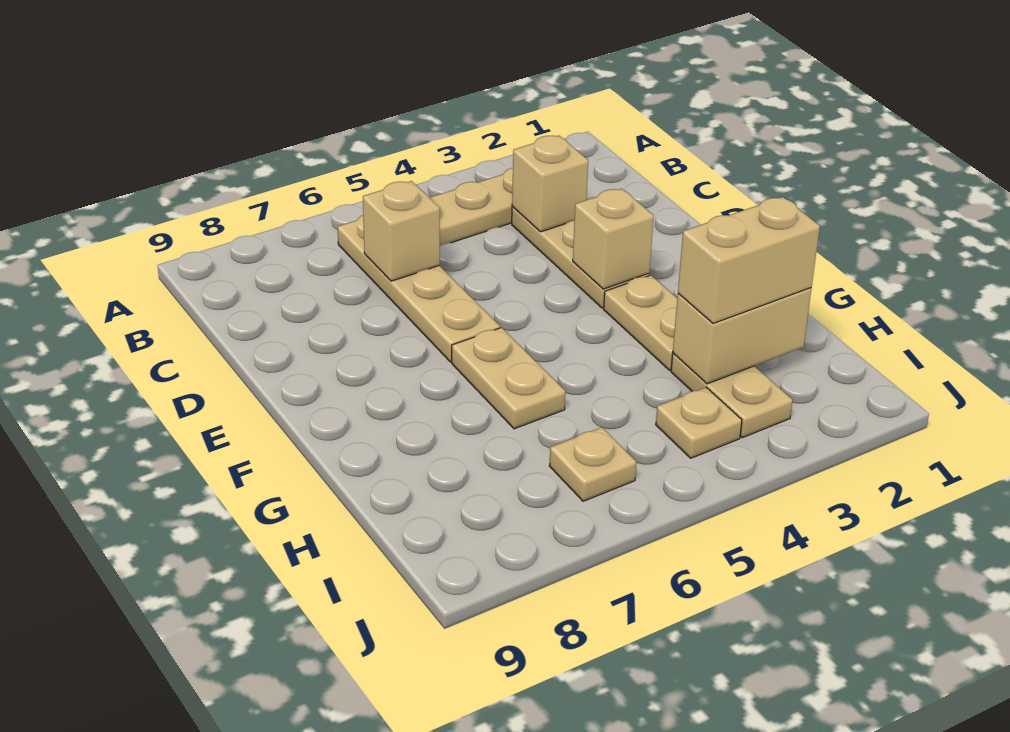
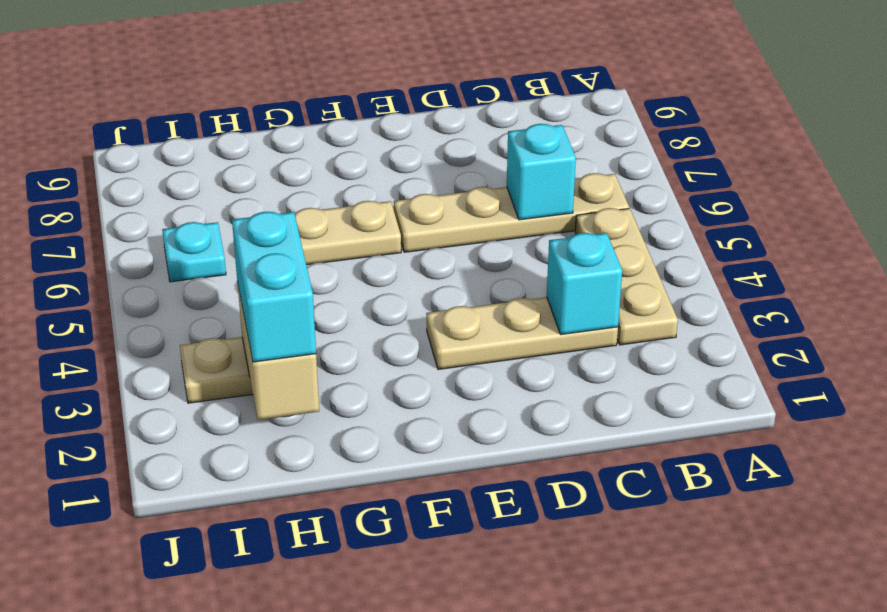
tan brick C3 level 2 -> cyan brick C3 level 2
tan brick C6 level 2 -> cyan brick C6 level 2
tan brick E3 level 2 -> none
tan plate F3:G3 level 1 -> none
tan brick H2:H3 level 3 -> cyan brick H2:H3 level 3
tan plate I4 level 1 -> none
tan plate I6 level 1 -> cyan plate I6 level 1

